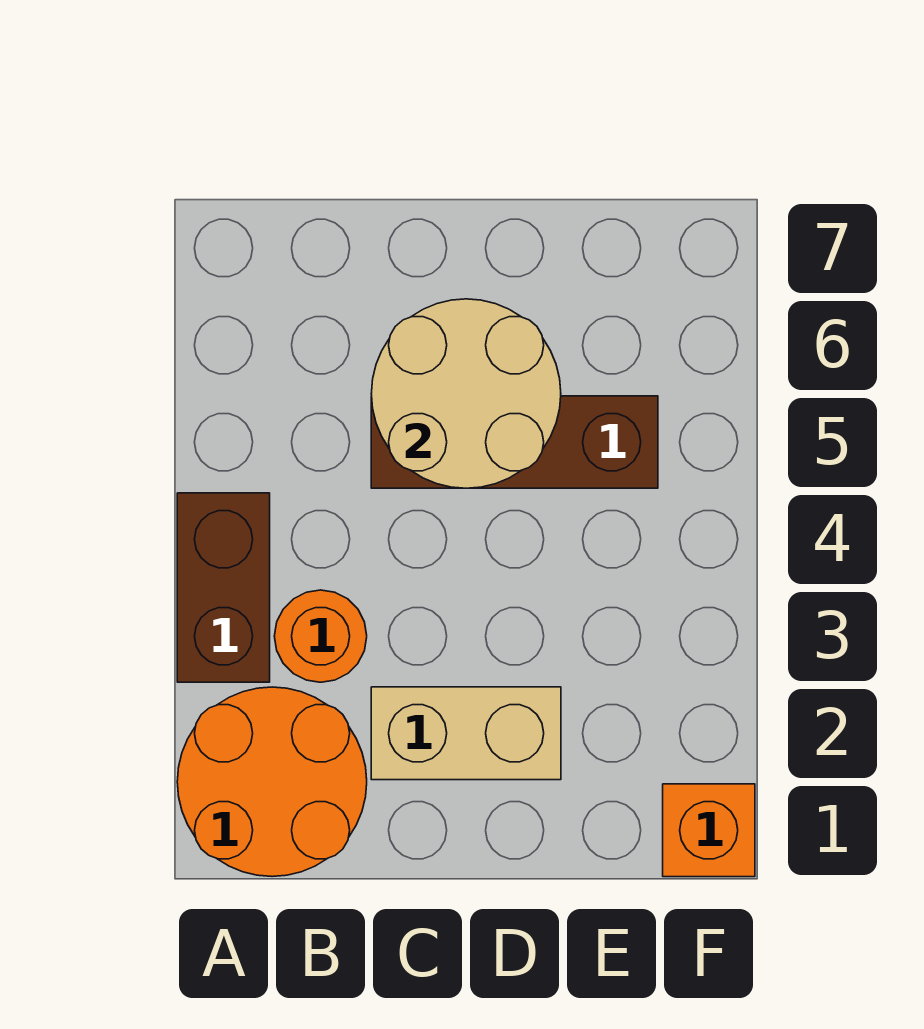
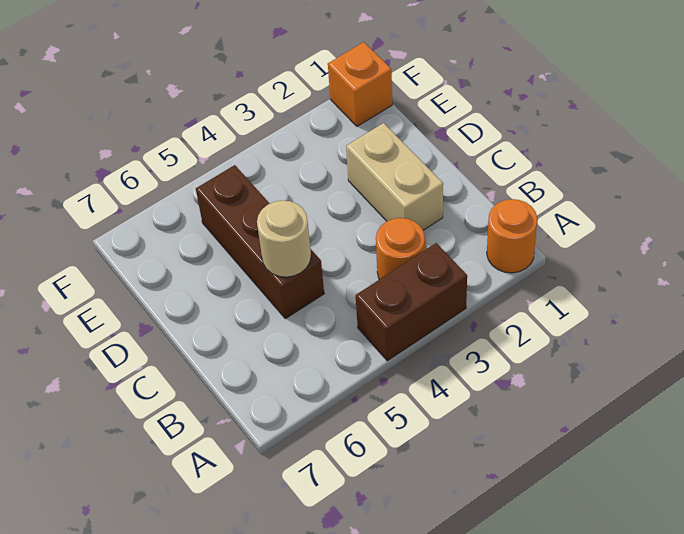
orange round brick A1:B2 level 1 -> orange round brick A1 level 1
tan round brick C5:D6 level 2 -> tan round brick C5 level 2

